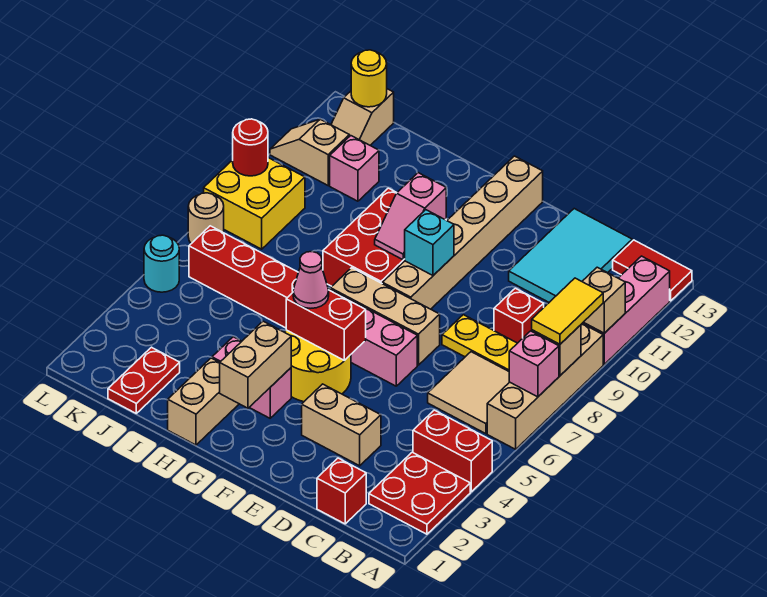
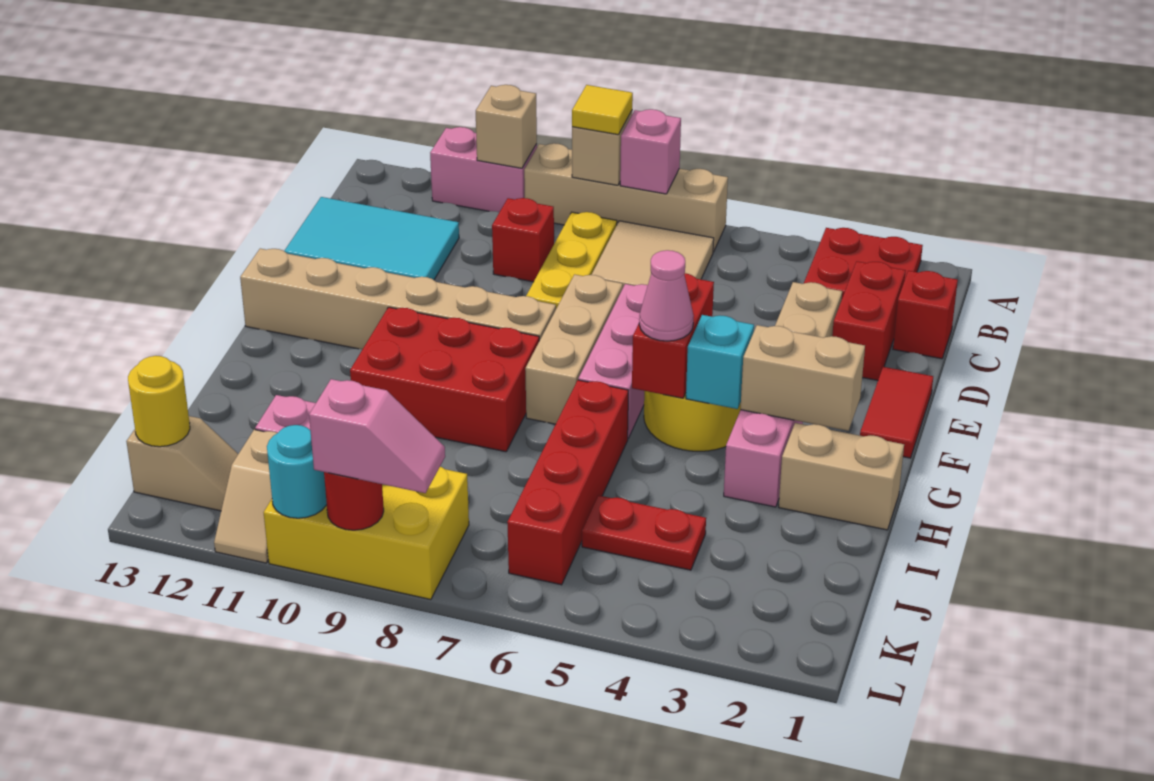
red brick A4:B4 level 1 -> red brick C2:D2 level 1
yellow tile A8:A9 level 3 -> yellow tile A8 level 3
pink brick A10:A12 level 1 -> pink brick A10:A11 level 1
red tile A13:B13 level 1 -> red tile E1:F1 level 1
cyan brick F9 level 2 -> cyan brick G4 level 2
pink slope G9:G10 level 2 top 10 -> pink slope L8:L9 level 3 top 9
red plate J1:J2 level 1 -> red plate J4:J5 level 1
yellow brick K8:L9 level 1 -> yellow brick K8:L10 level 1
cyan round brick L5 level 1 -> cyan round brick L10 level 2
tan round brick L7 level 1 -> none

